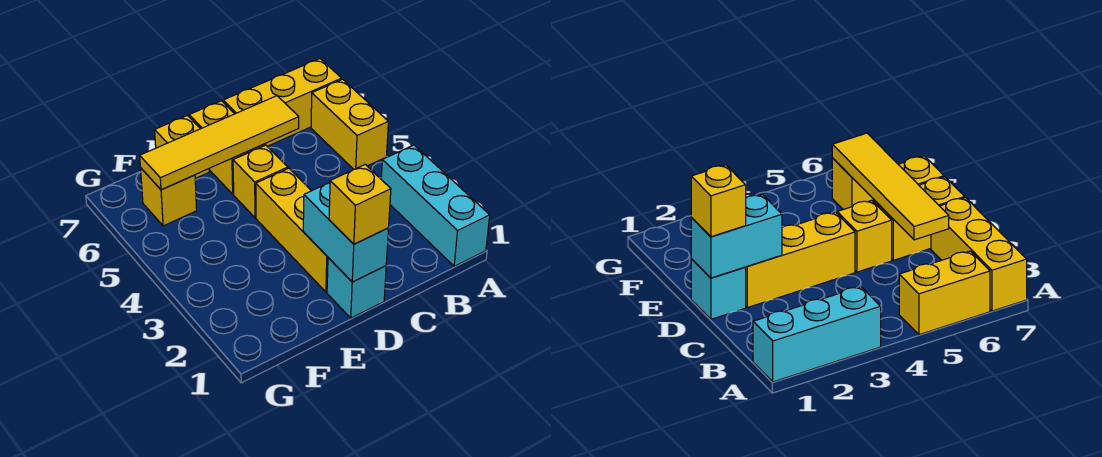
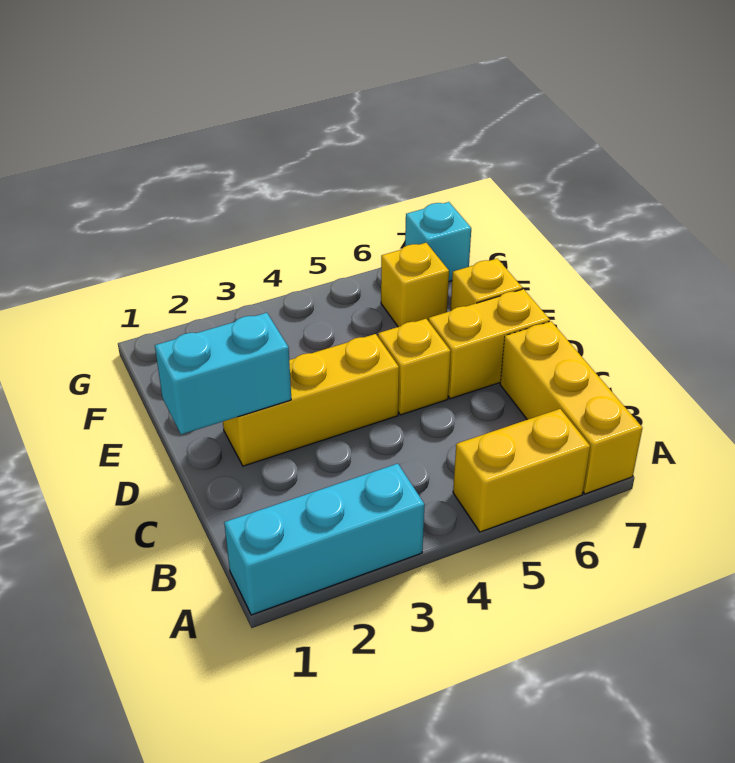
yellow tile C6:F6 level 2 -> none
cyan brick D1 level 1 -> cyan brick G7 level 1
yellow brick D1 level 3 -> none

